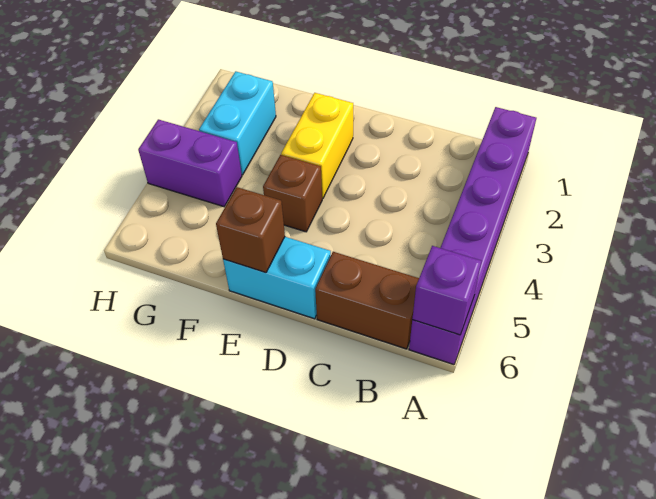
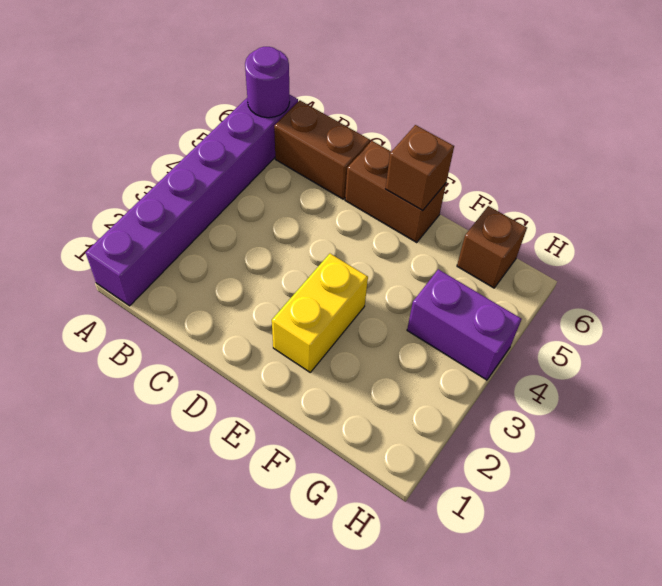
purple brick A6 level 2 -> purple round brick A6 level 2
cyan brick D6:E6 level 1 -> brown brick D6:E6 level 1
brown brick E4 level 1 -> brown brick G6 level 1
cyan brick G2:G3 level 1 -> none

